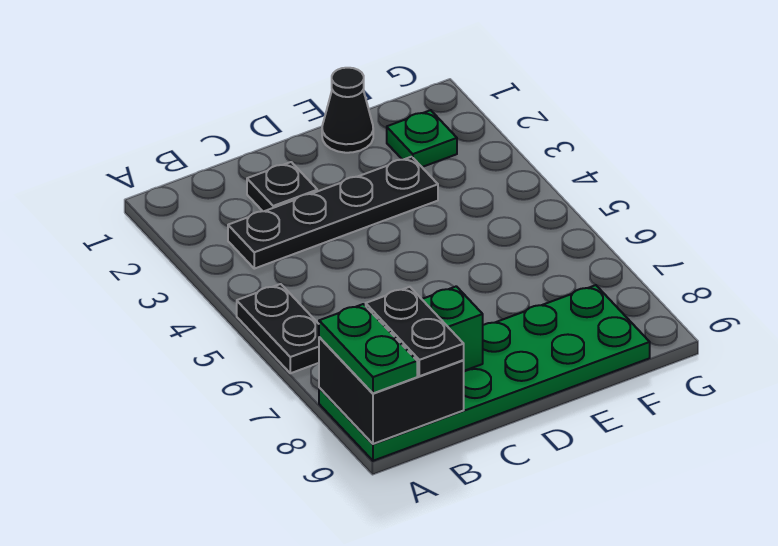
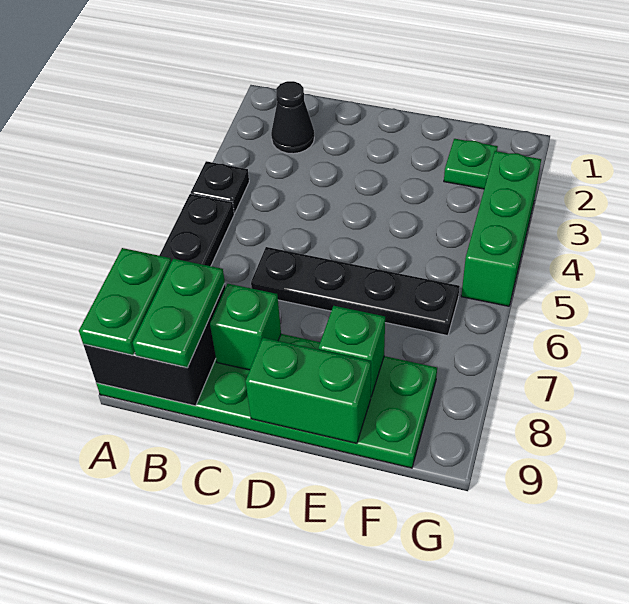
black plate B3:E3 level 1 -> black plate C6:F6 level 1
black plate B8:B9 level 3 -> green plate B8:B9 level 3
black plate C2 level 1 -> black plate A4 level 1
none -> green brick D9:E9 level 2
black cone E1 level 1 -> black cone B2 level 1
none -> green brick E8 level 2
none -> green brick G3:G5 level 1

